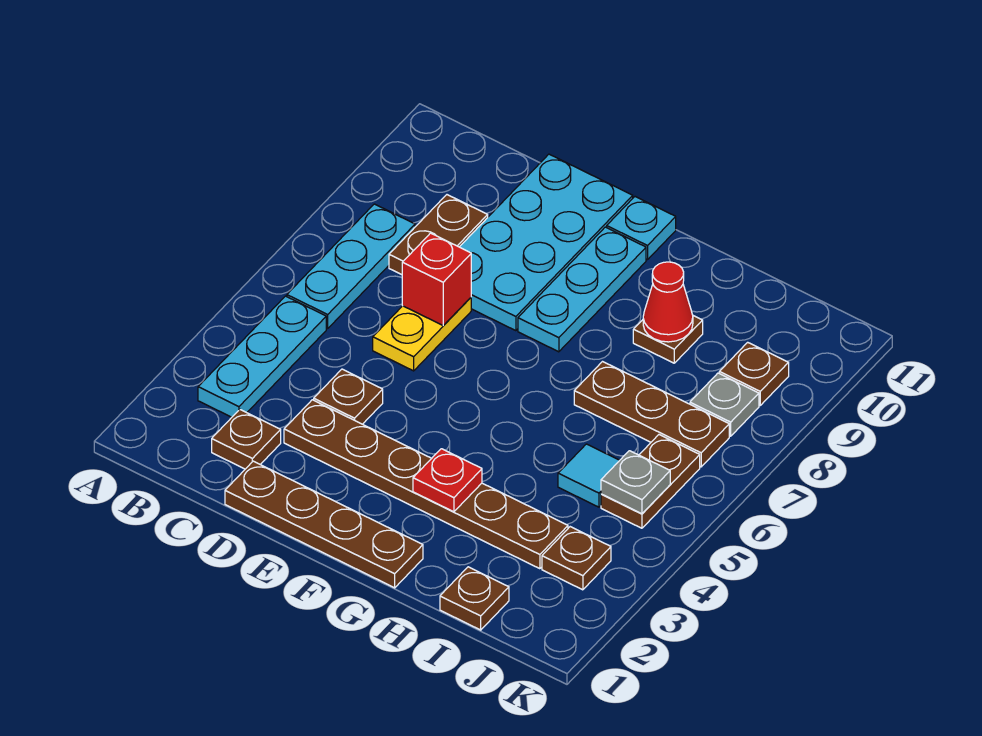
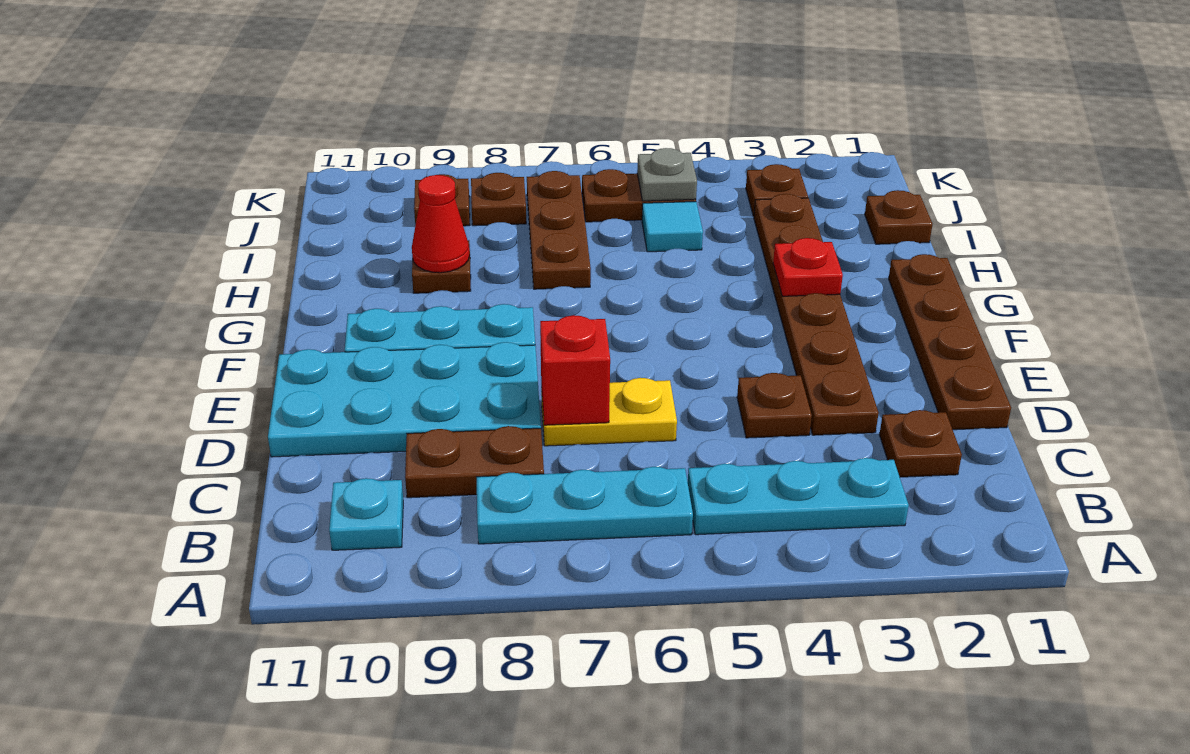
cyan plate F11 level 1 -> cyan plate B10 level 1
grey plate J8 level 1 -> brown plate J8 level 1

